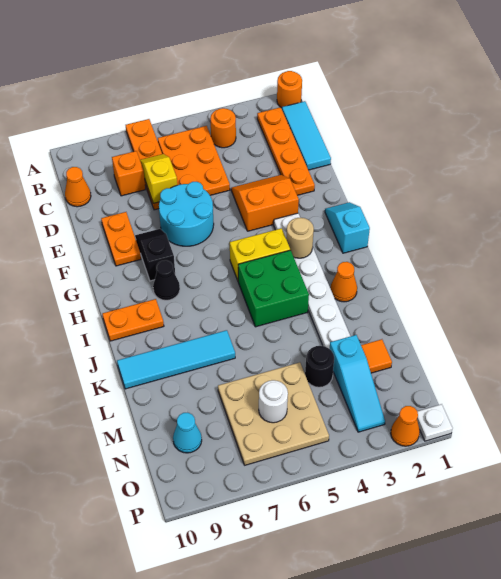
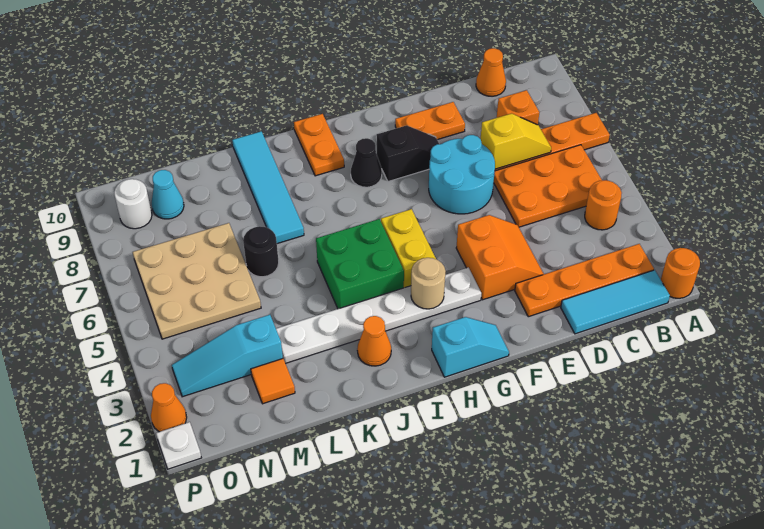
black round brick M4 level 1 -> black round brick L6 level 1
white round brick N6 level 2 -> white round brick O9 level 1

